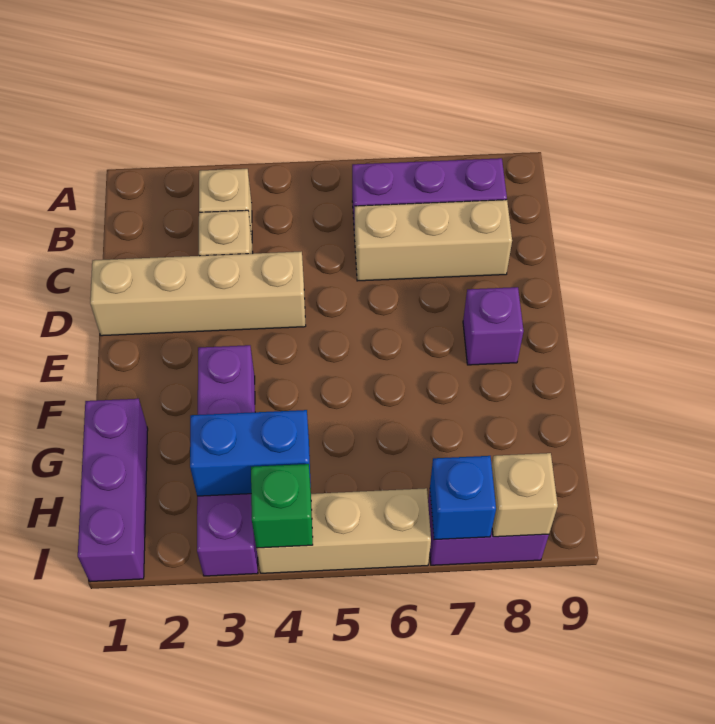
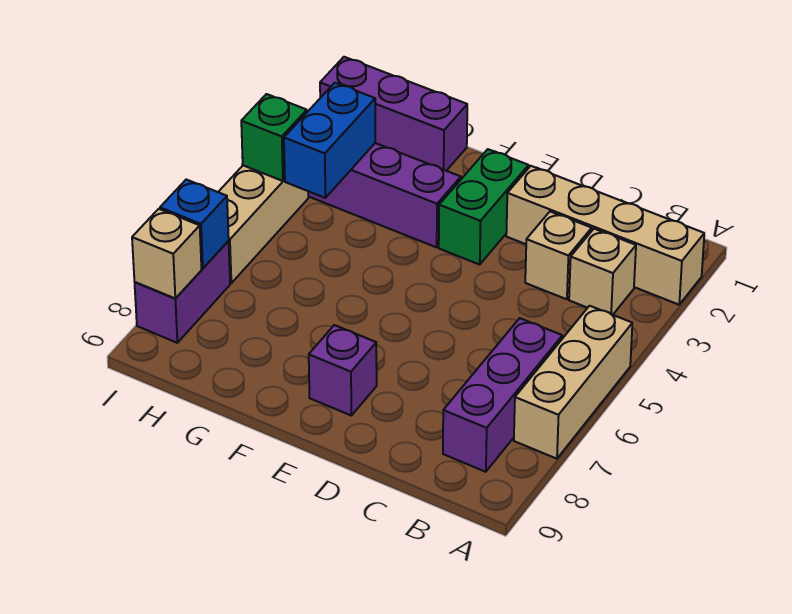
tan brick C6:C8 level 1 -> tan brick A5:A7 level 1
tan brick D1:D4 level 1 -> tan brick A2:D2 level 1
none -> green brick E2:E3 level 1

